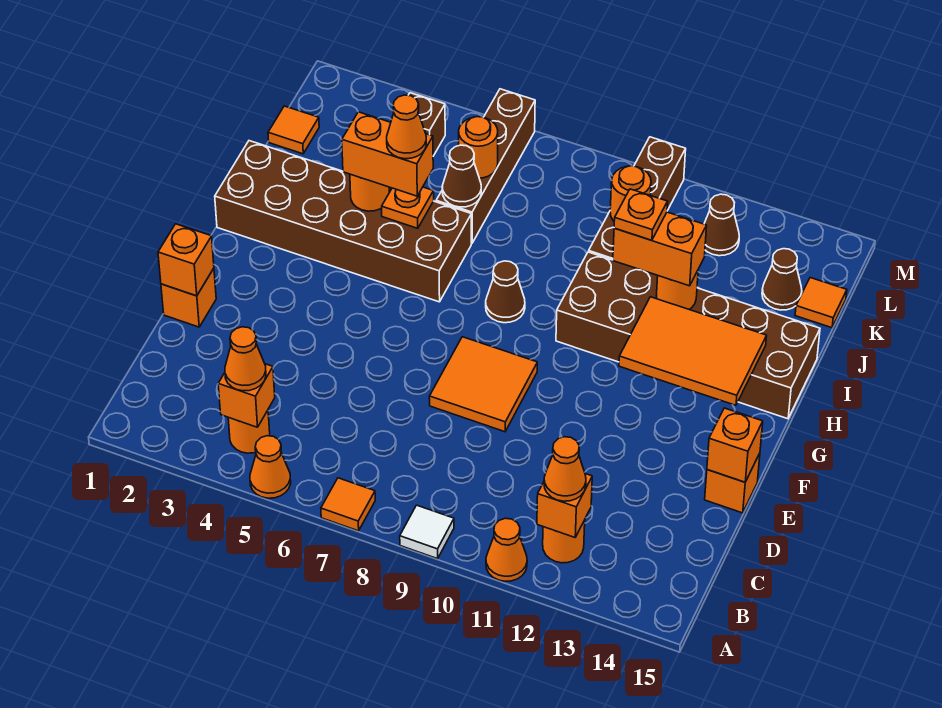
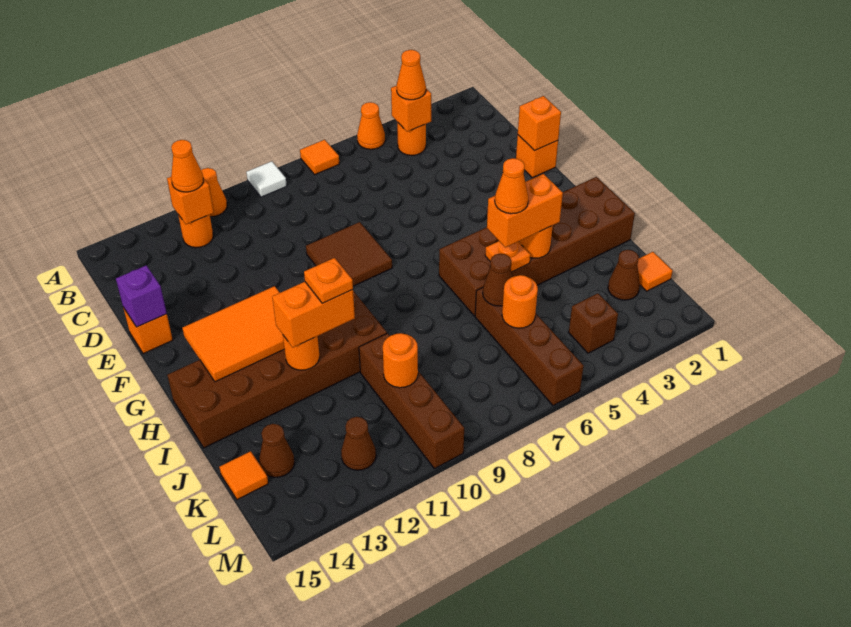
orange tile E8:F9 level 1 -> brown tile E8:F9 level 1
orange brick E15 level 2 -> purple brick E15 level 2
brown cone H8 level 1 -> brown cone K2 level 1

